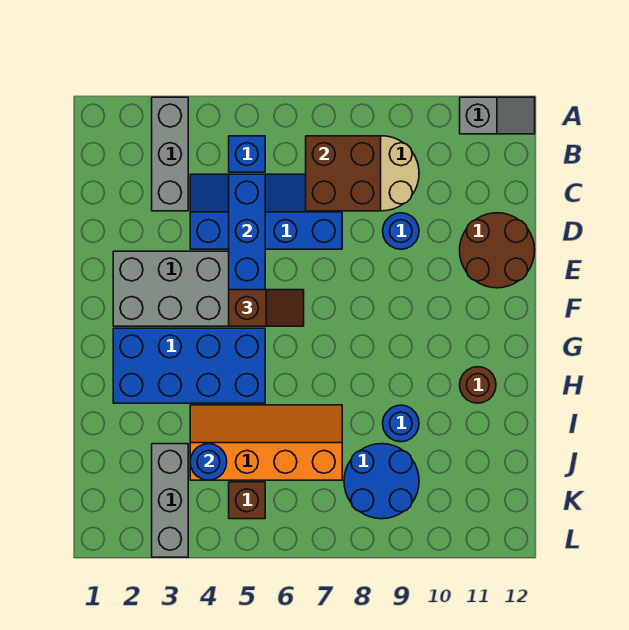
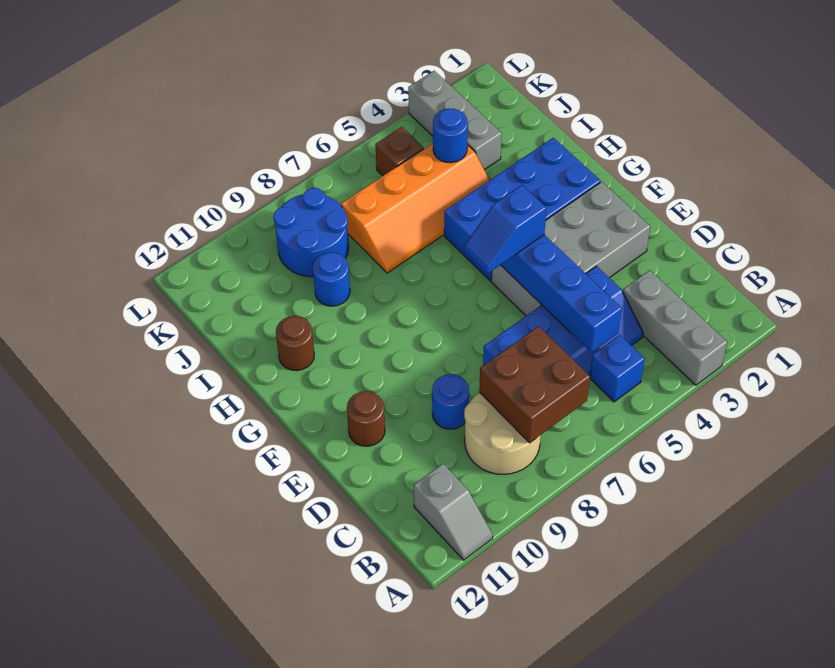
grey slope A11:A12 level 1 top 11 -> grey slope A11:B11 level 1 top B
brown round brick D11:E12 level 1 -> brown round brick E11 level 1
brown slope F5:F6 level 3 top 5 -> blue slope F5:F6 level 3 top 5

